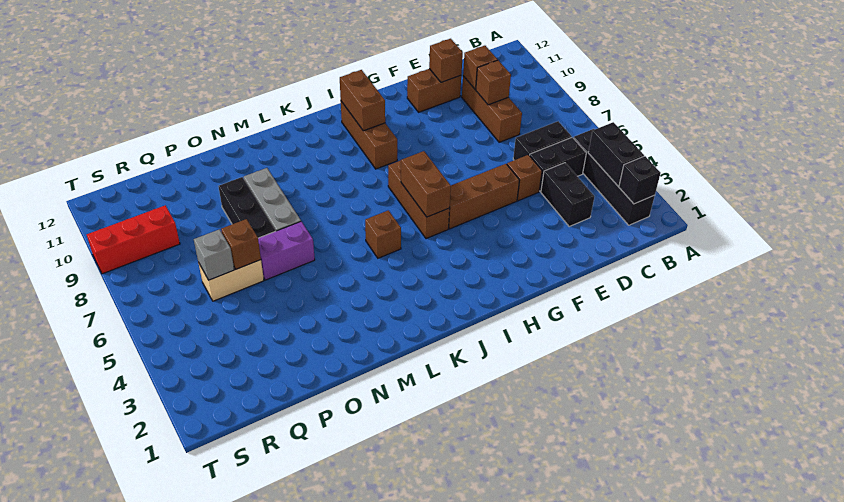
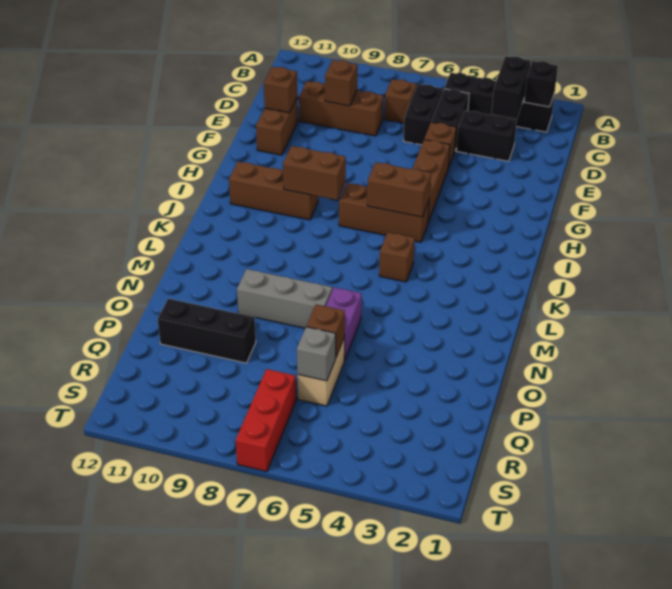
black brick B3:B4 level 2 -> black brick B3:C3 level 2
brown brick D10 level 2 -> brown brick C7 level 1
brown brick I10:I11 level 2 -> brown brick I8:I9 level 2
black brick O7:O9 level 1 -> black brick P9:P11 level 1
red brick R9:T9 level 1 -> red brick R7:T7 level 1

